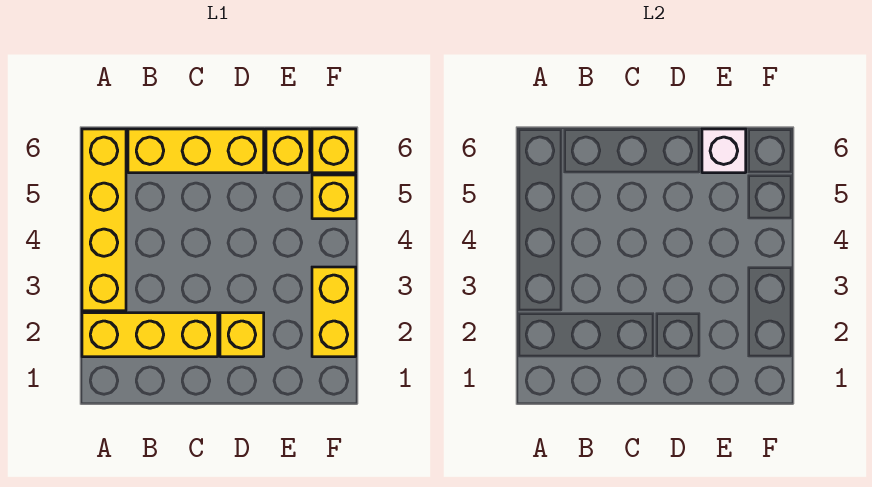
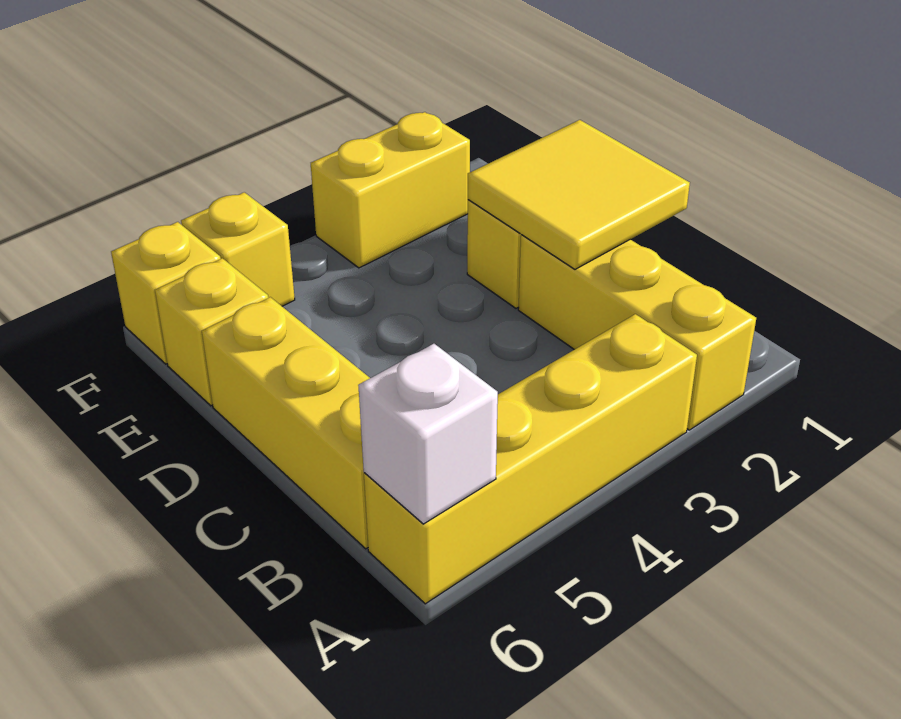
none -> yellow tile C1:D2 level 2
white brick E6 level 2 -> white brick A6 level 2

